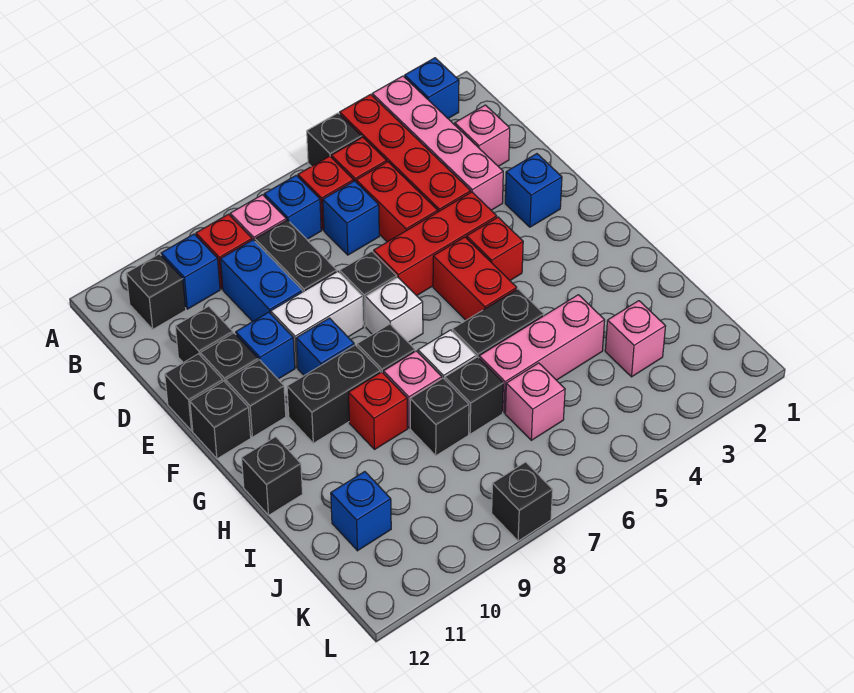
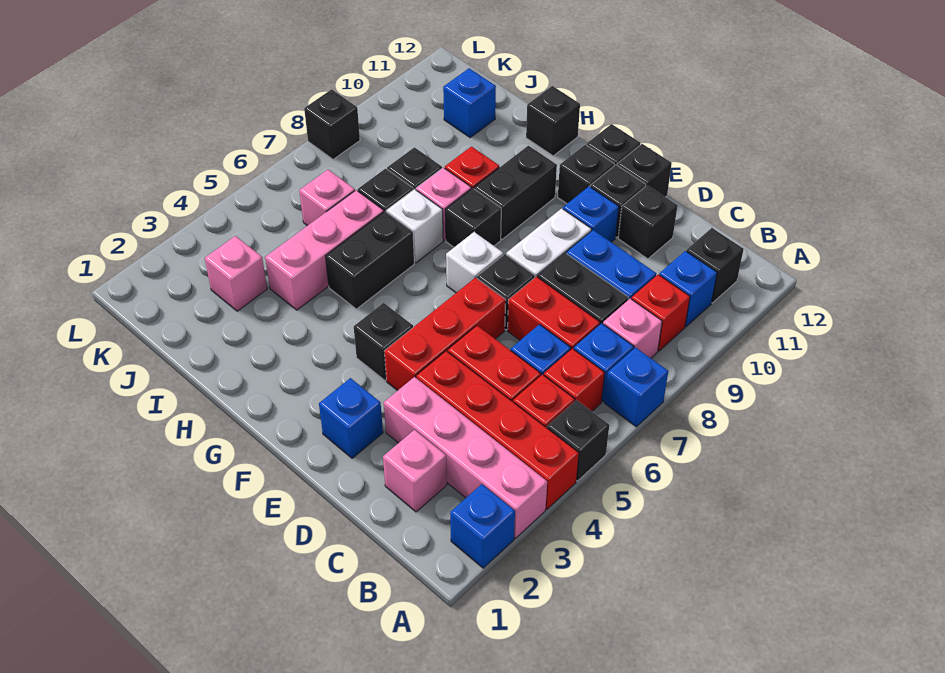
red brick F4 level 1 -> black brick F4 level 1
red brick F5:G5 level 1 -> red brick C7:D7 level 1
blue brick F9 level 1 -> blue brick A7 level 1

